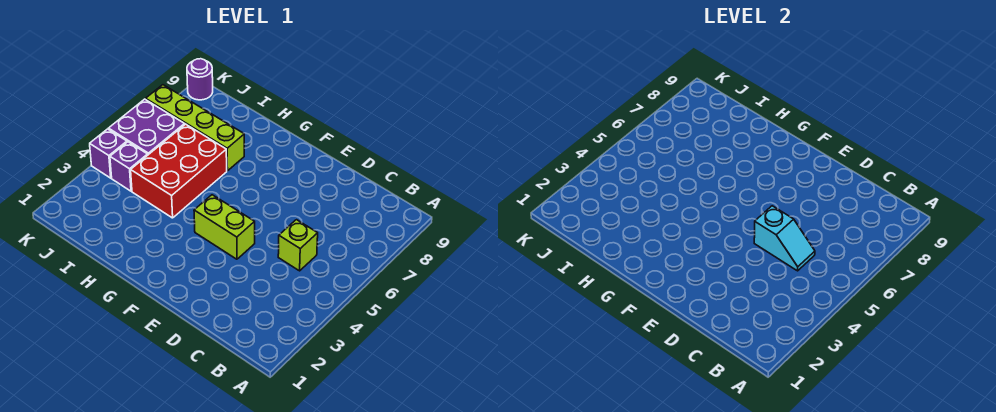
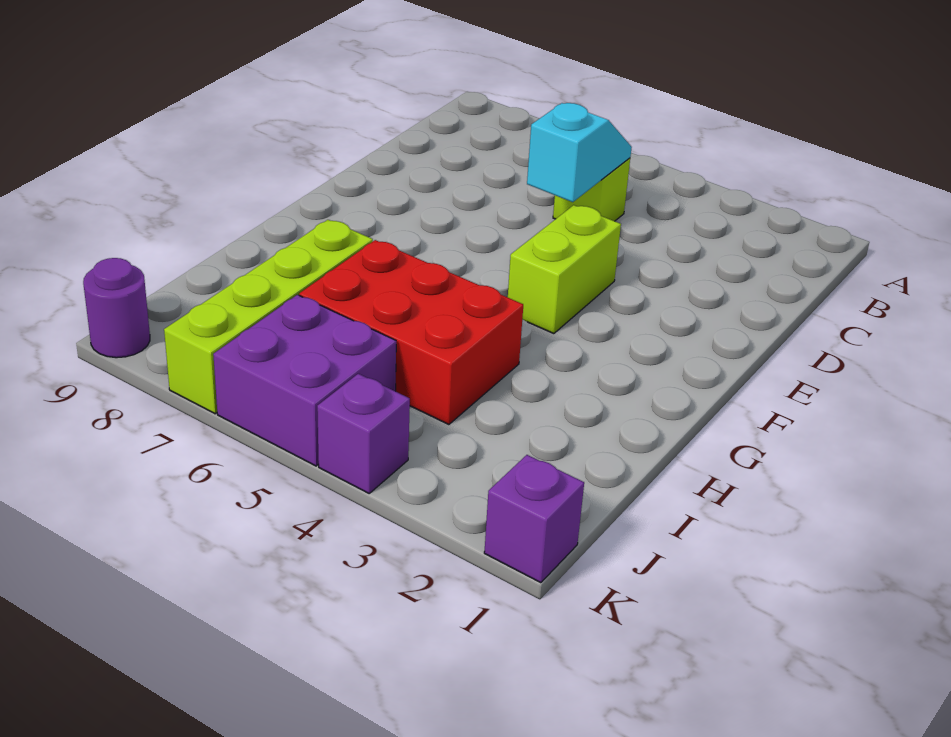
purple brick J4 level 1 -> purple brick K1 level 1

